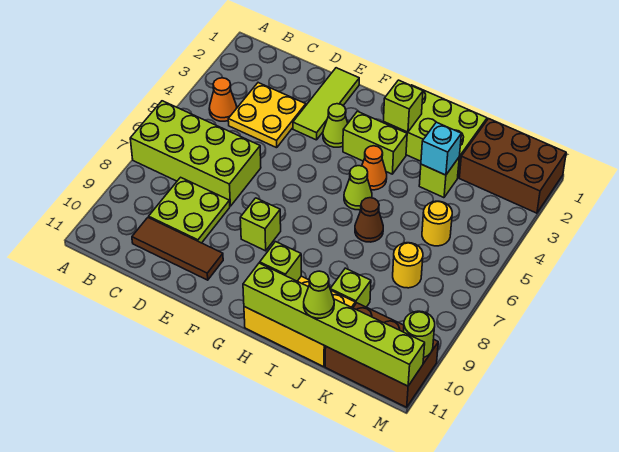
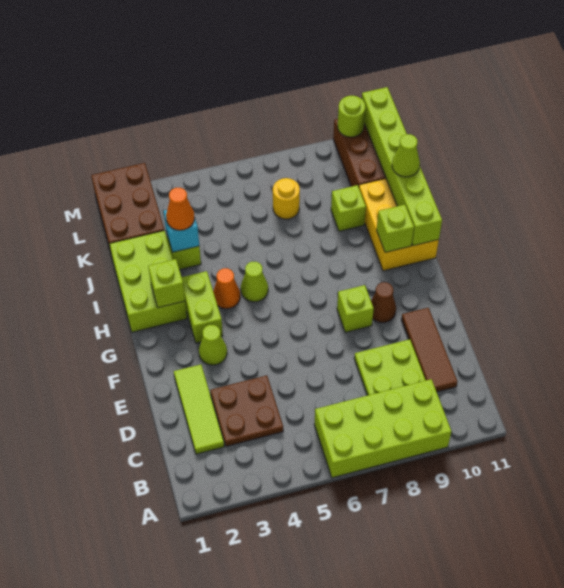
lime brick A6:D7 level 1 -> lime brick A6:B9 level 1
orange cone B4 level 1 -> orange cone J3 level 3
yellow plate C3:D4 level 1 -> brown plate C3:D4 level 1
lime tile E1:E3 level 1 -> lime tile C2:E2 level 1
brown cone I6 level 1 -> brown cone F9 level 1
yellow round brick K5 level 1 -> none

